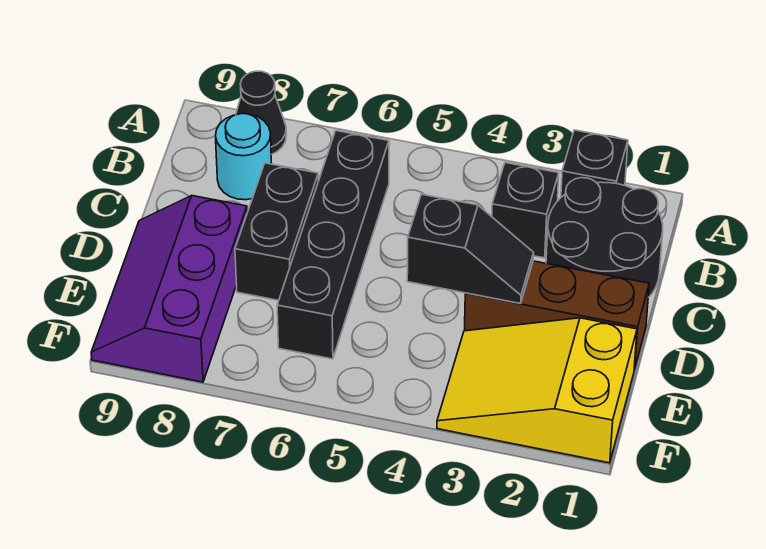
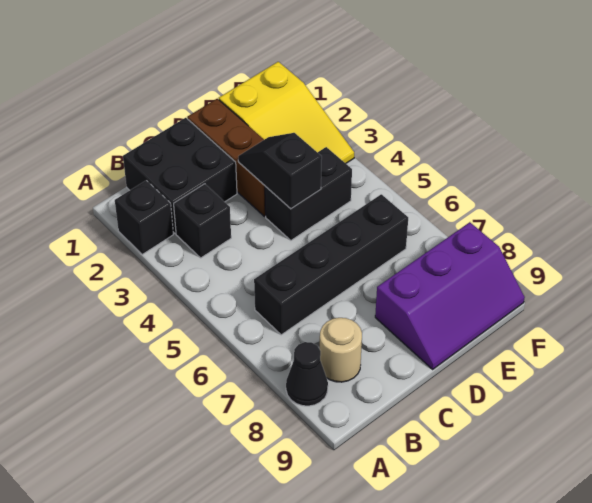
black round brick B1:C2 level 1 -> black brick B1:C2 level 1
cyan round brick B8 level 1 -> tan round brick B8 level 1
black brick C7:D7 level 1 -> black brick D4:E4 level 1

